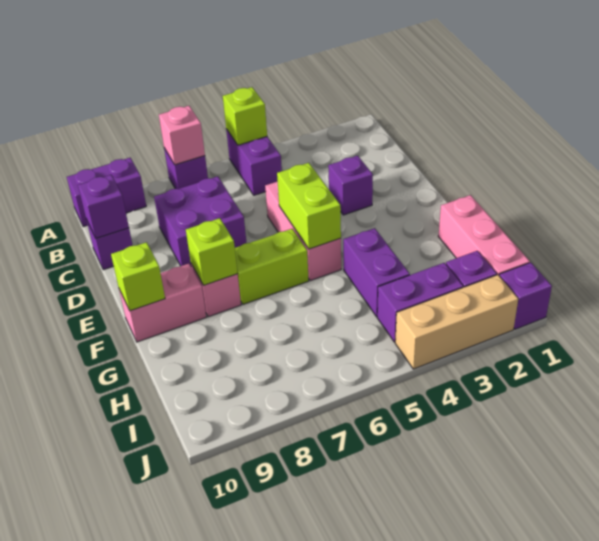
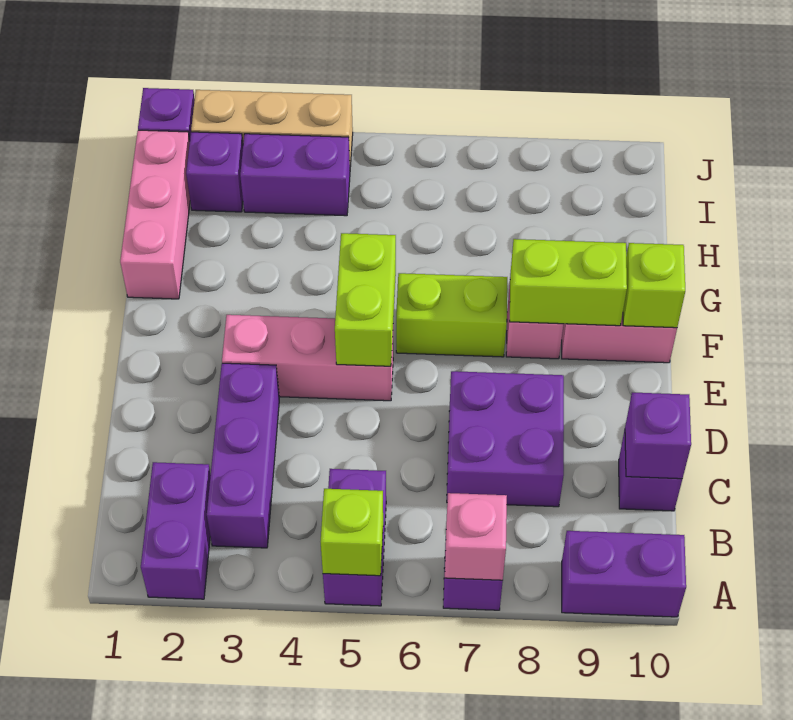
purple brick D3 level 1 -> purple brick B3:D3 level 1
pink brick D5:F5 level 1 -> pink brick E3:E5 level 1
lime brick F8 level 2 -> lime brick F8:F9 level 2
purple brick G4:H4 level 1 -> purple brick A2:B2 level 1

